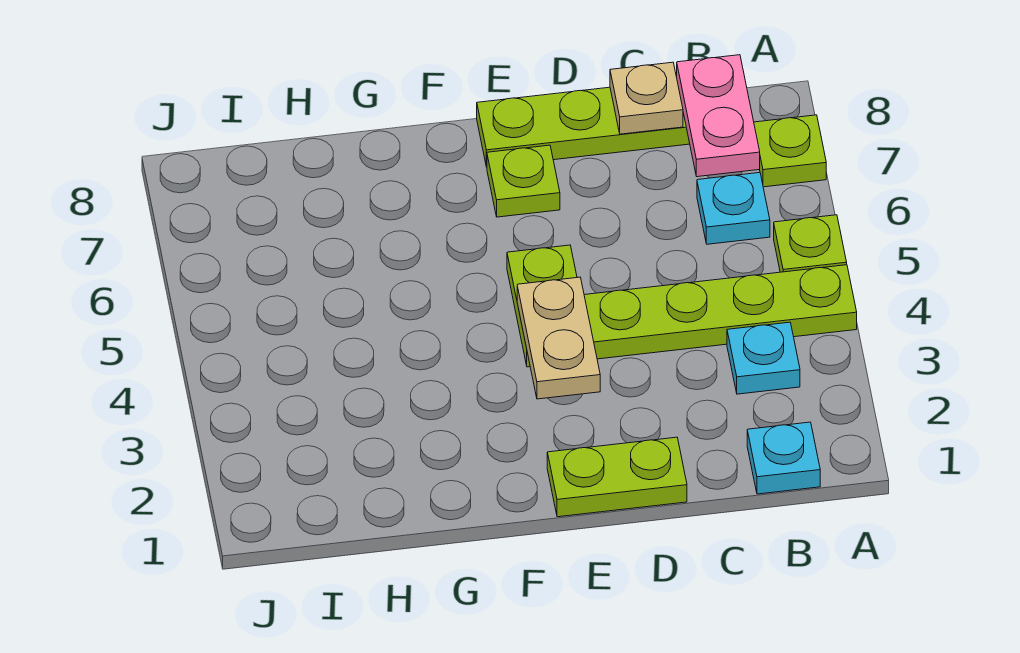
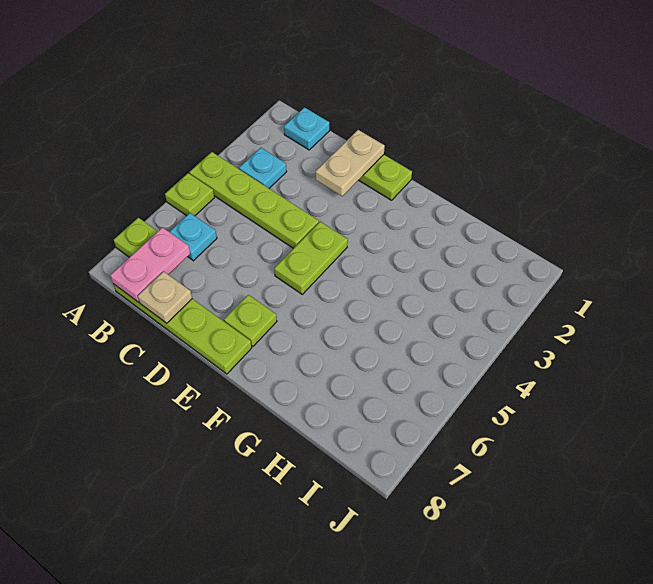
tan plate E3:E4 level 2 -> tan plate D1:D2 level 2

